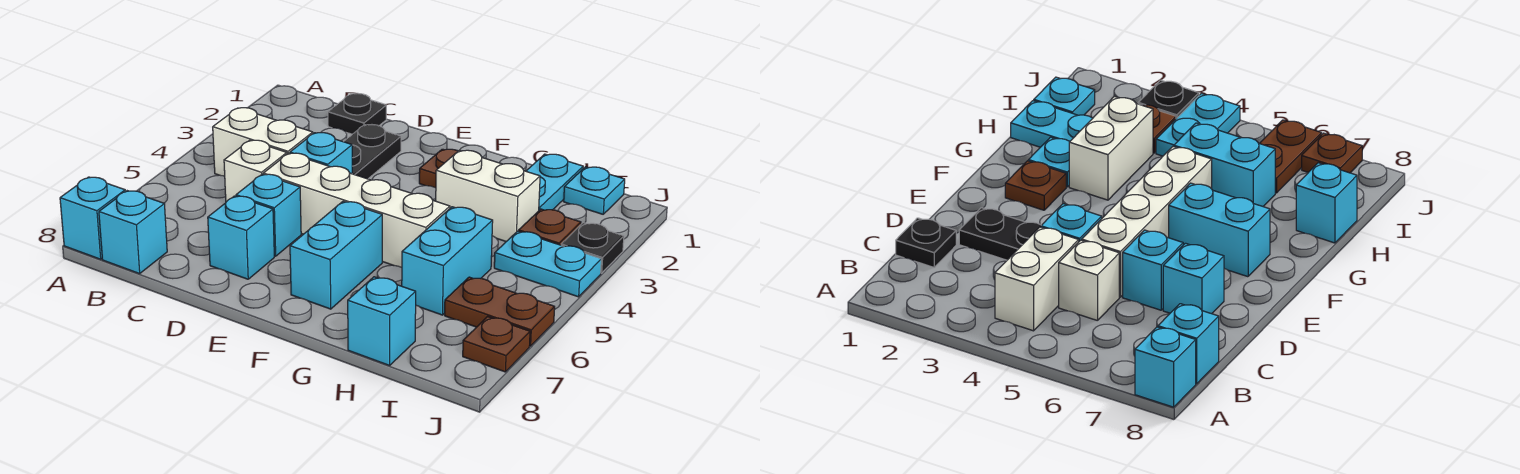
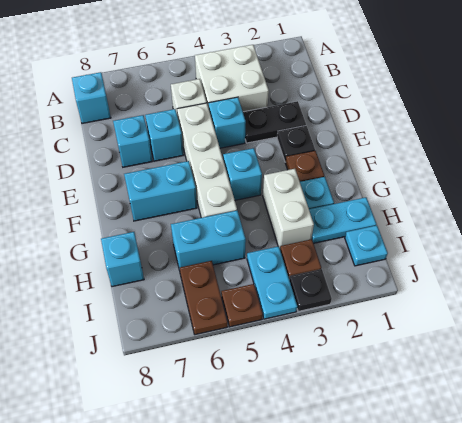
cyan brick A8 level 1 -> cyan brick F4 level 1
white brick B4:C4 level 1 -> white brick B3:C4 level 1
black plate C1 level 1 -> black plate E2 level 1
brown plate J7 level 1 -> brown plate J5 level 1

